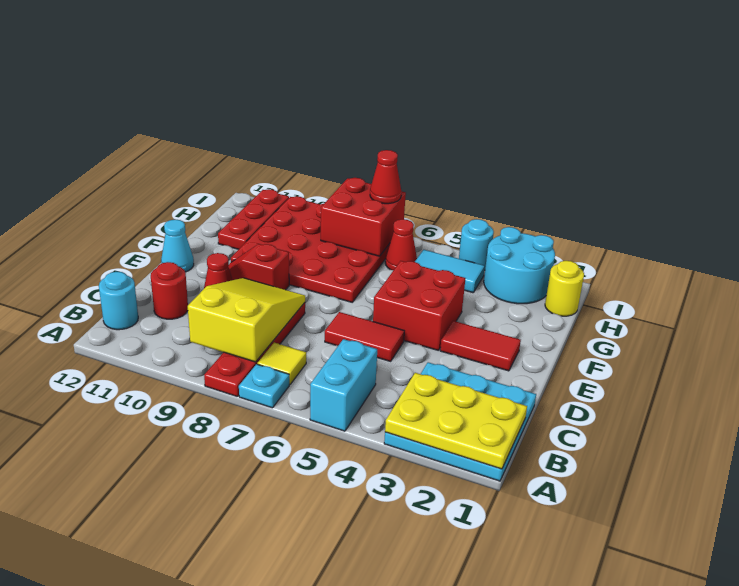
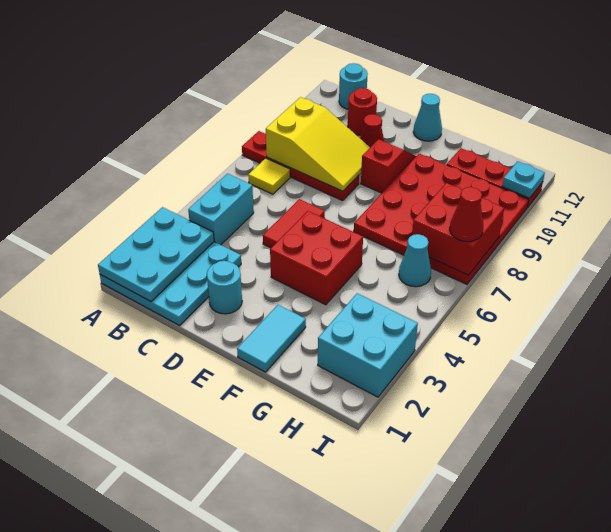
yellow plate A1:B3 level 2 -> cyan plate A1:B3 level 2
cyan brick A5:B5 level 1 -> cyan brick B4:B5 level 1
cyan plate A7 level 1 -> cyan plate I11 level 2
red tile E2:E3 level 1 -> none
yellow round brick H1 level 1 -> none
cyan round brick H2:I3 level 1 -> cyan brick H2:I3 level 1
cyan tile H4:H5 level 1 -> cyan tile F1:F2 level 1
red cone H6 level 1 -> cyan cone H6 level 1
cyan round brick I4 level 1 -> cyan round brick D2 level 1

